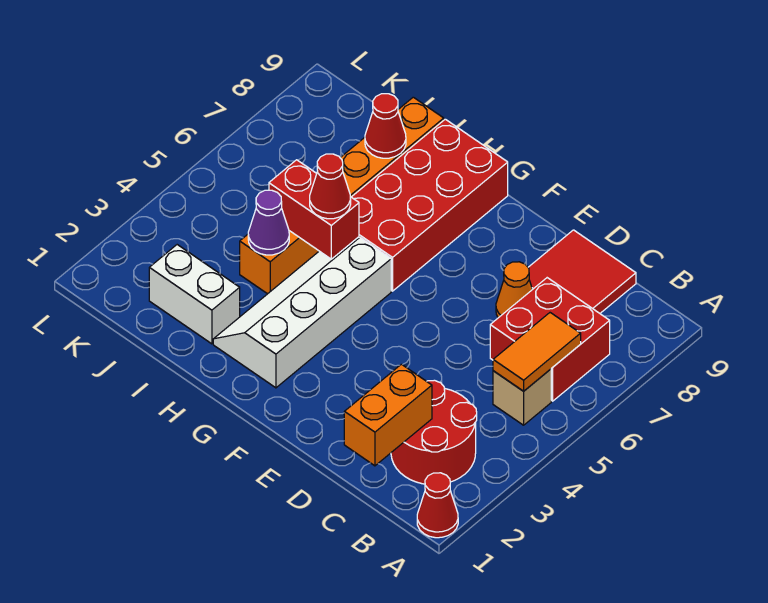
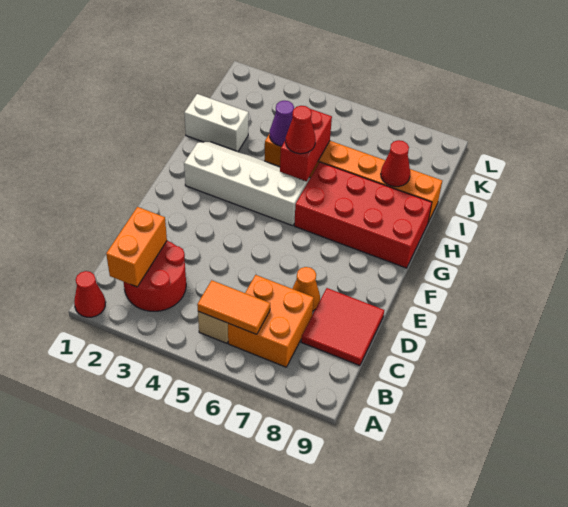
red brick B6:C7 level 1 -> orange brick B6:C7 level 1
orange brick C1:C2 level 2 -> orange brick B2:C2 level 2
white brick I2:J2 level 1 -> white brick I1:I2 level 1

